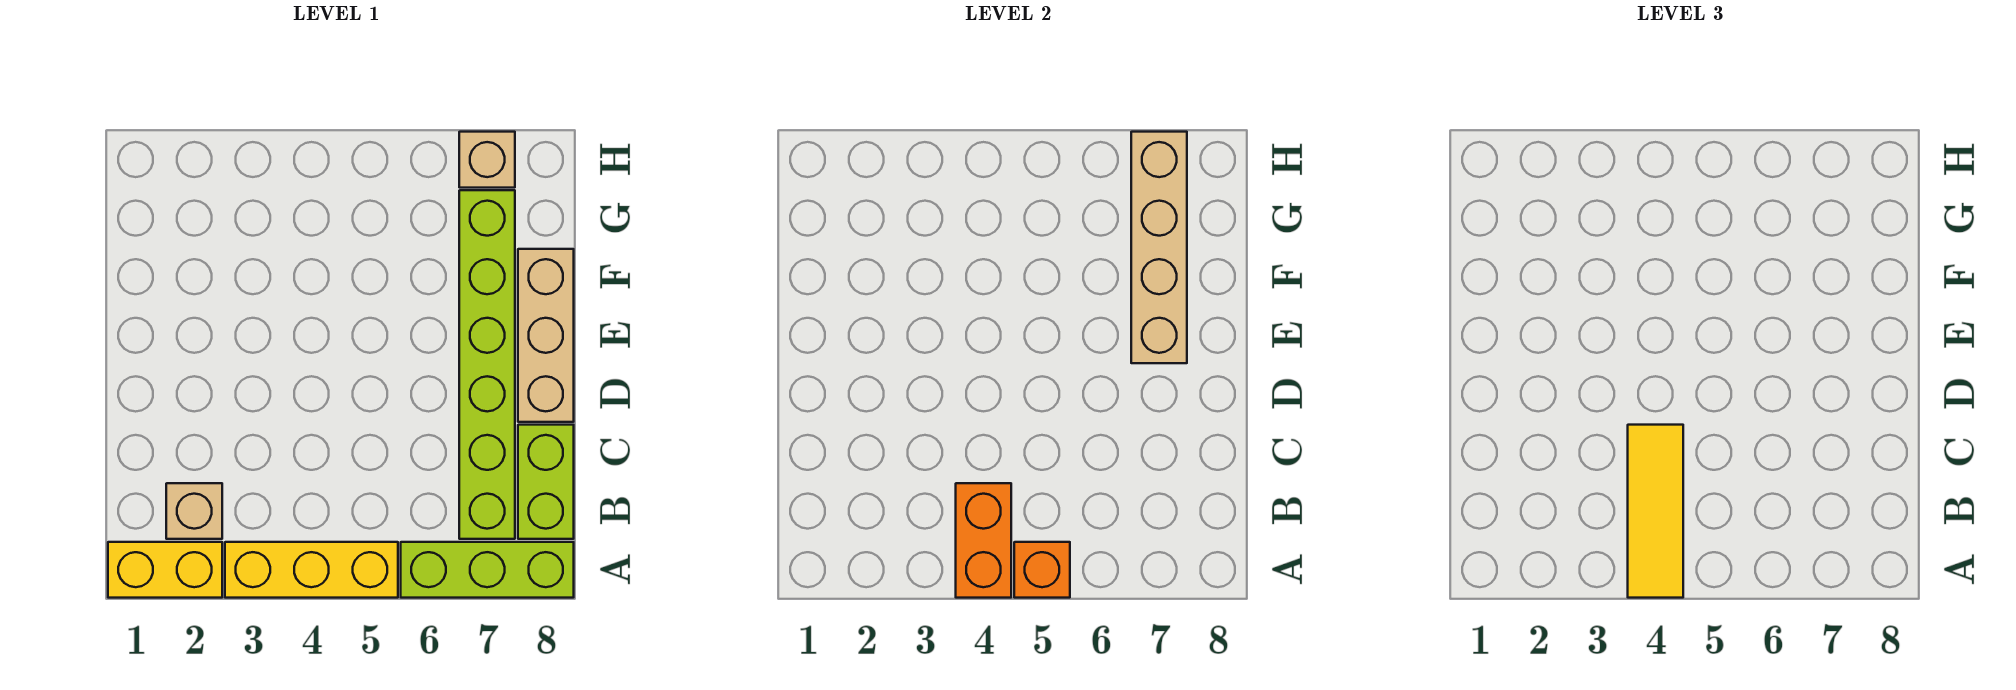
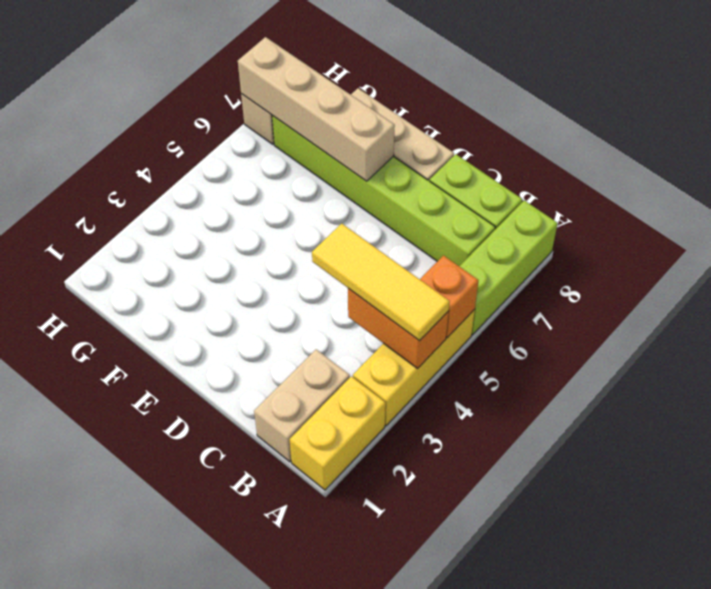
tan brick B2 level 1 -> tan brick B1:B2 level 1

